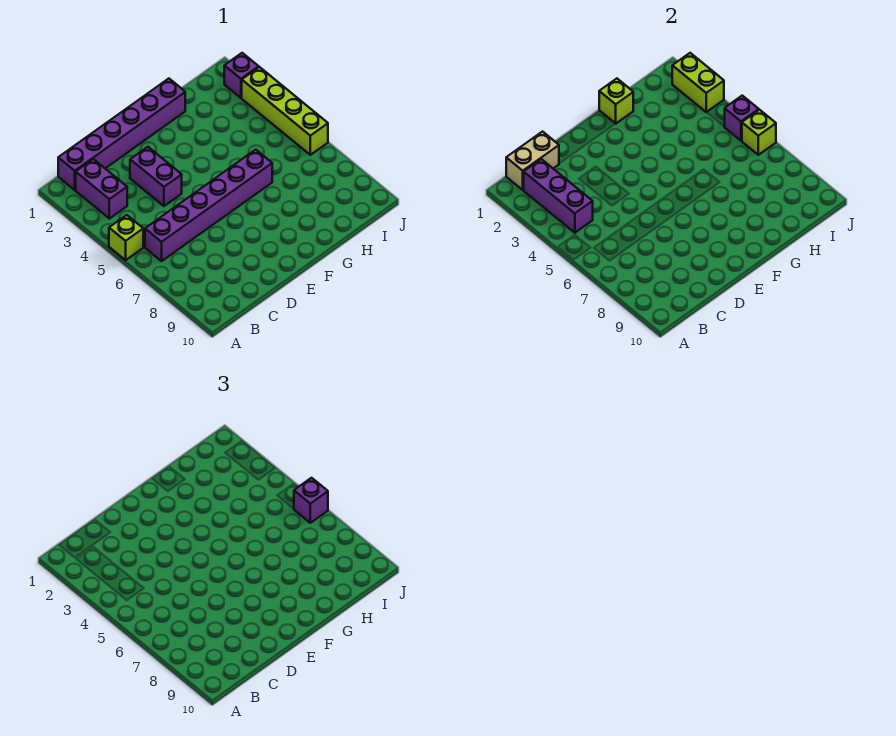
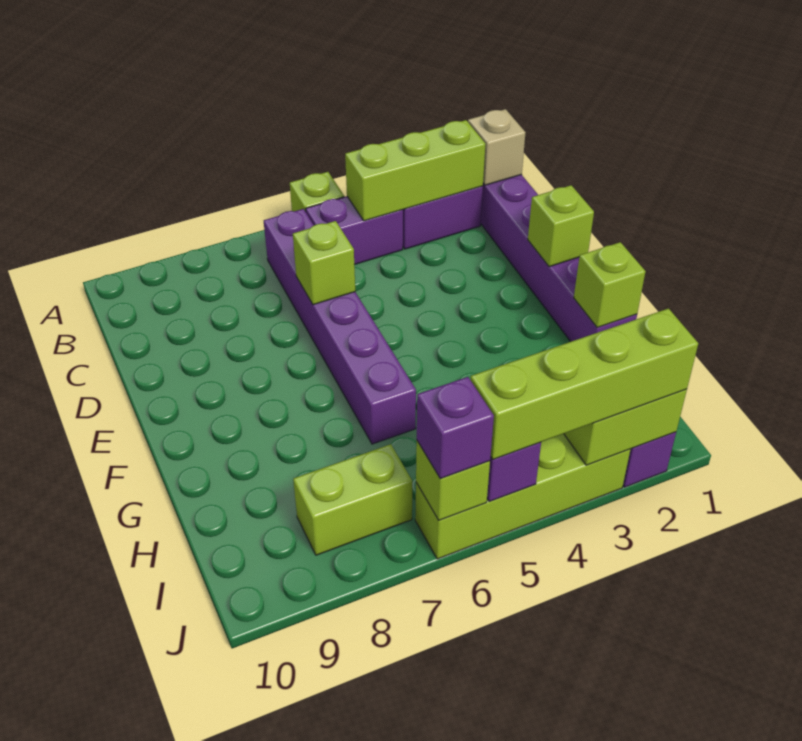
tan brick B1:C1 level 2 -> tan brick B1 level 2
purple brick B2:B4 level 2 -> lime brick B2:B4 level 2
purple brick D3:D4 level 1 -> purple brick B4:B5 level 1
none -> lime brick D6 level 2
none -> lime brick E1 level 2
none -> lime brick I7:I8 level 1
none -> lime brick J2:J5 level 3

